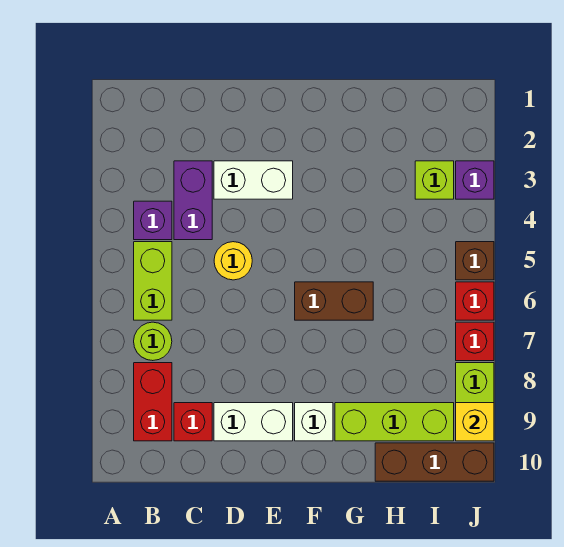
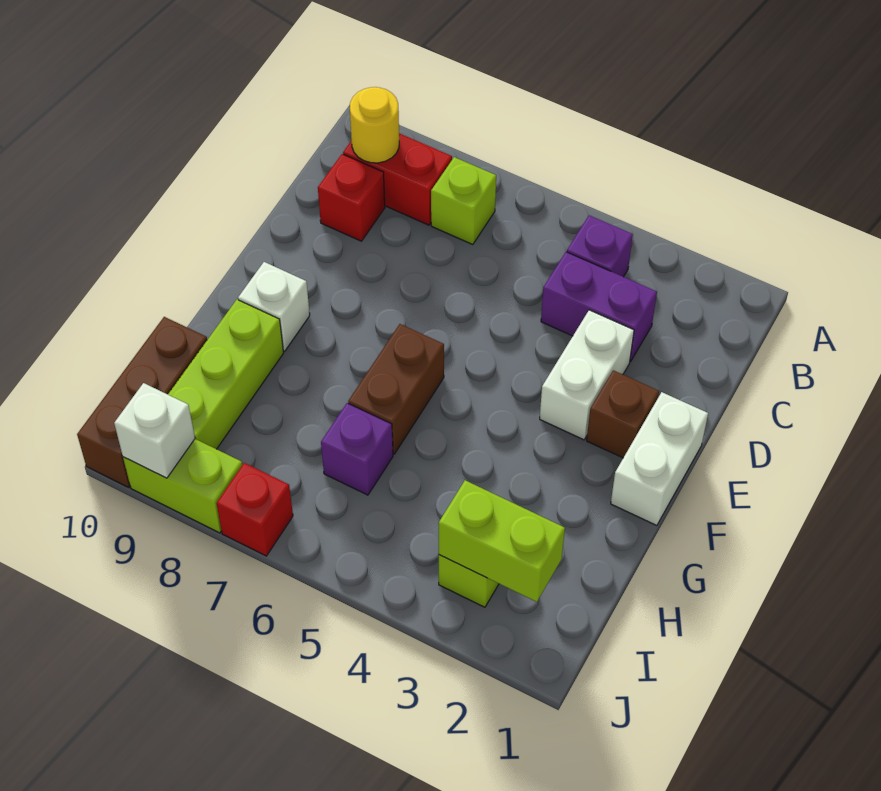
lime brick B5:B6 level 1 -> lime brick I2:I3 level 2
lime round brick B7 level 1 -> lime brick B7 level 1
yellow round brick D5 level 1 -> yellow round brick B9 level 2
white brick D9:E9 level 1 -> white brick E1:F1 level 1
purple brick J3 level 1 -> purple brick H6 level 1
brown brick J5 level 1 -> brown brick E2 level 1
red brick J6 level 1 -> none
yellow brick J9 level 2 -> white brick J9 level 2

